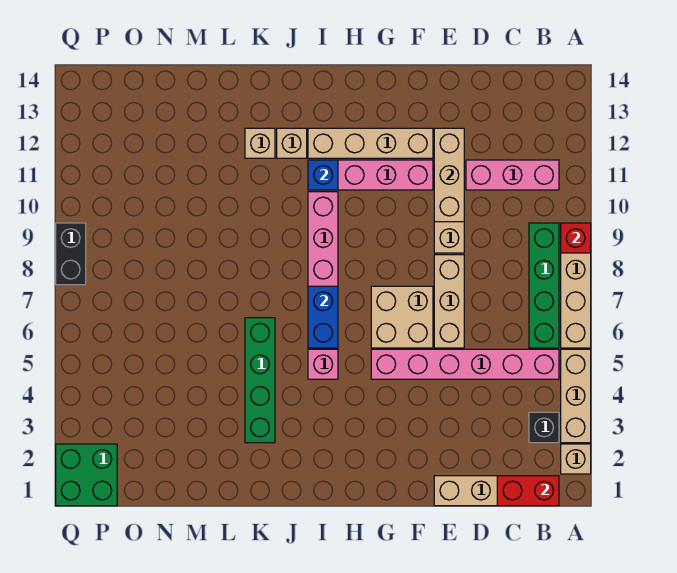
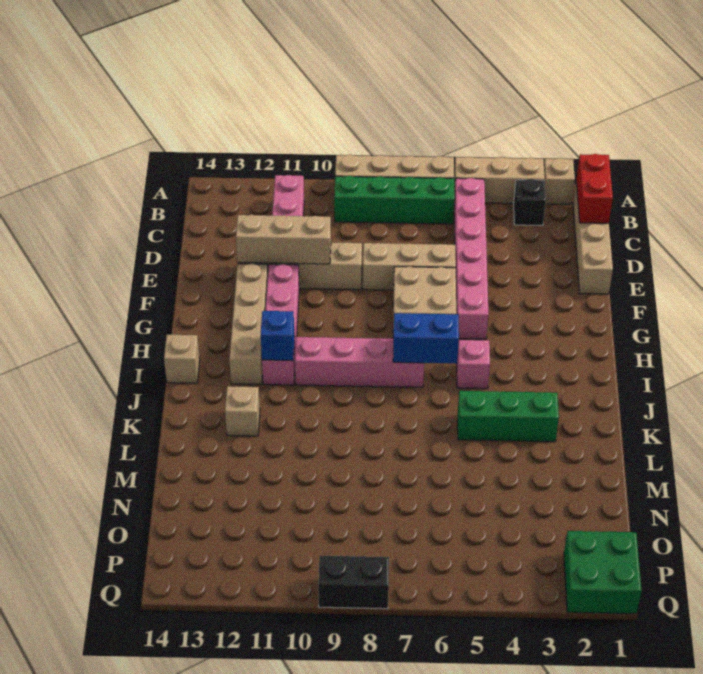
red brick A9 level 2 -> none
tan brick J12 level 1 -> tan brick I14 level 1
green brick K3:K6 level 1 -> green brick K3:K5 level 1

